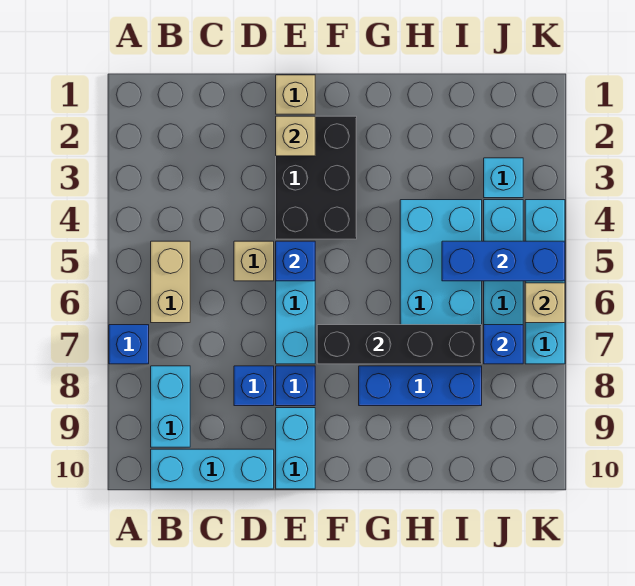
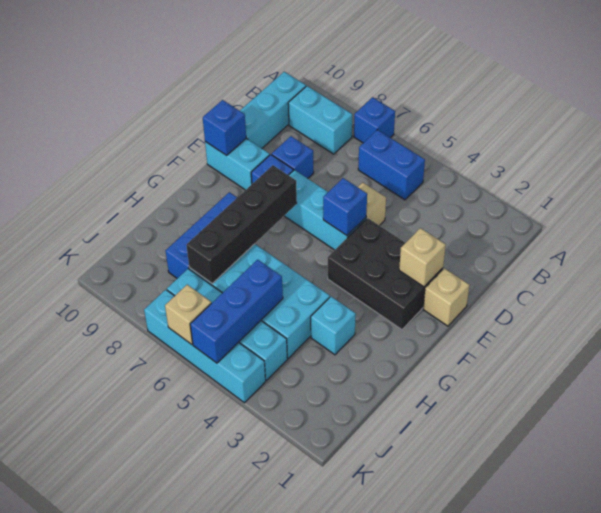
tan brick B5:B6 level 1 -> blue brick B5:B6 level 1
cyan brick J3 level 1 -> cyan brick H3 level 1
blue brick J7 level 2 -> blue brick E10 level 2

